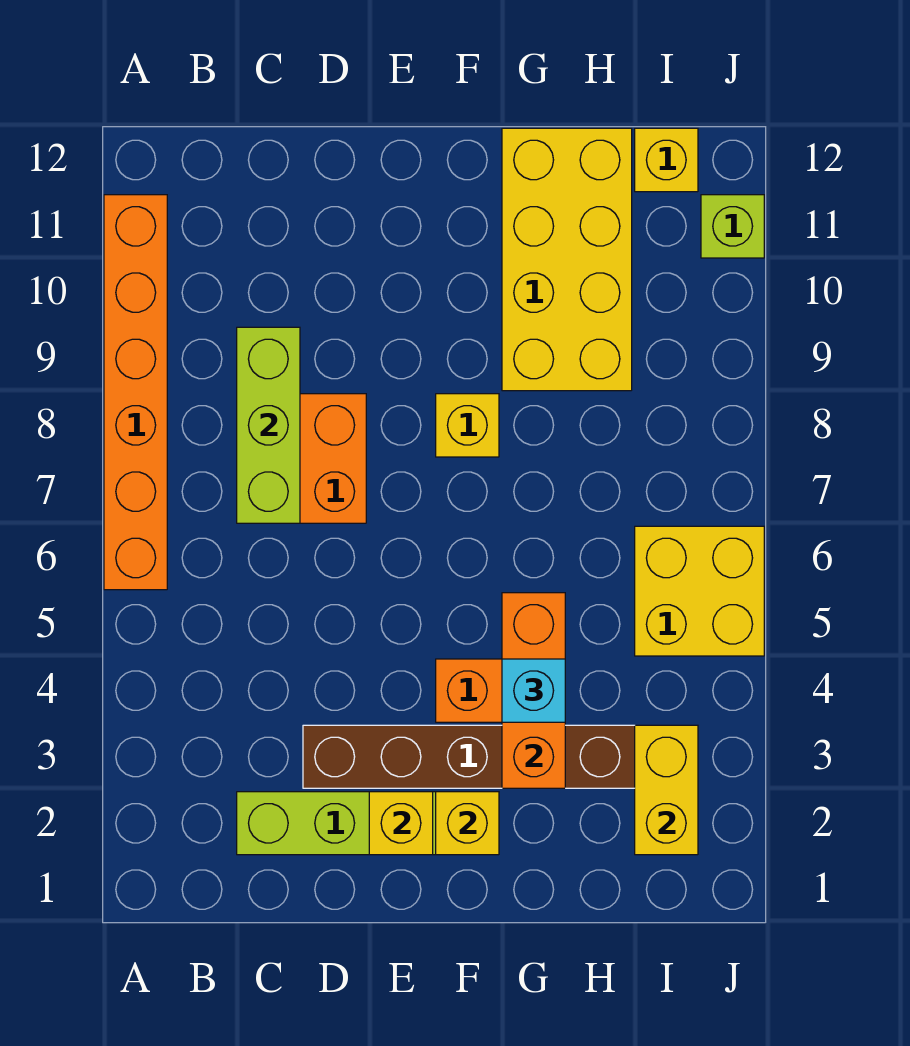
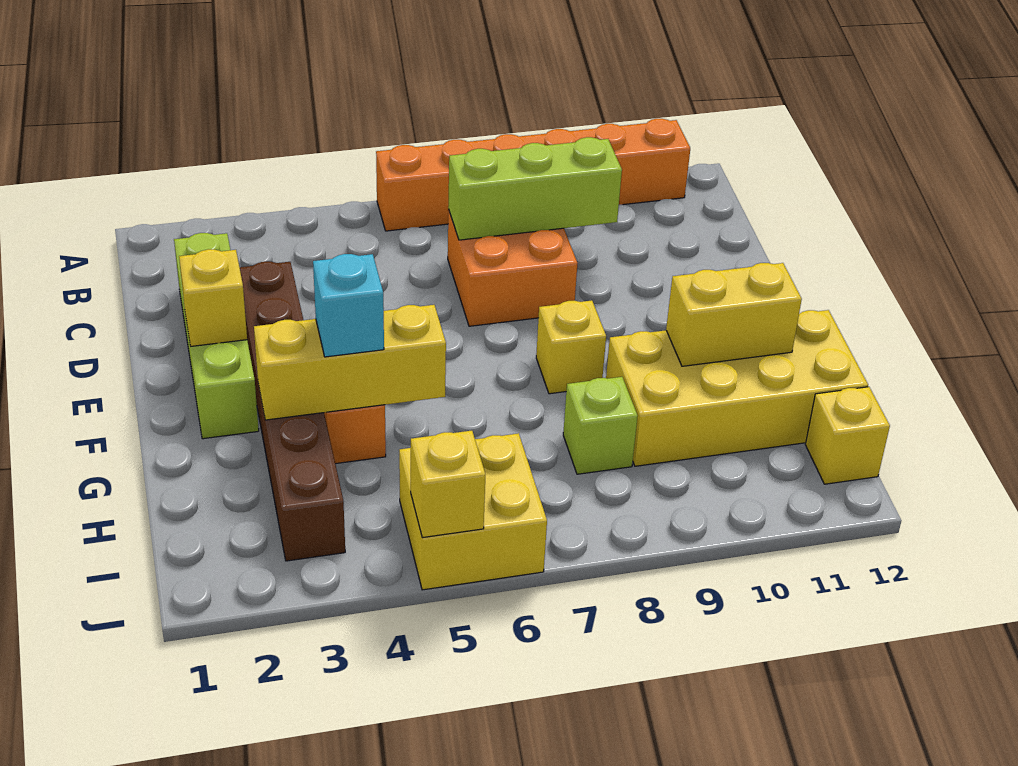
yellow brick F2 level 2 -> yellow brick J5 level 2
orange brick G3:G5 level 2 -> yellow brick G3:G5 level 2
yellow brick I2:I3 level 2 -> yellow brick G10:G11 level 2
lime brick J11 level 1 -> lime brick H8 level 1

